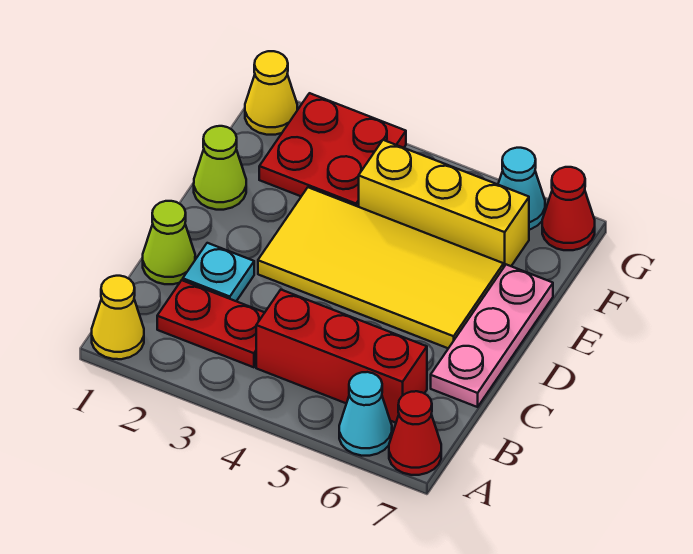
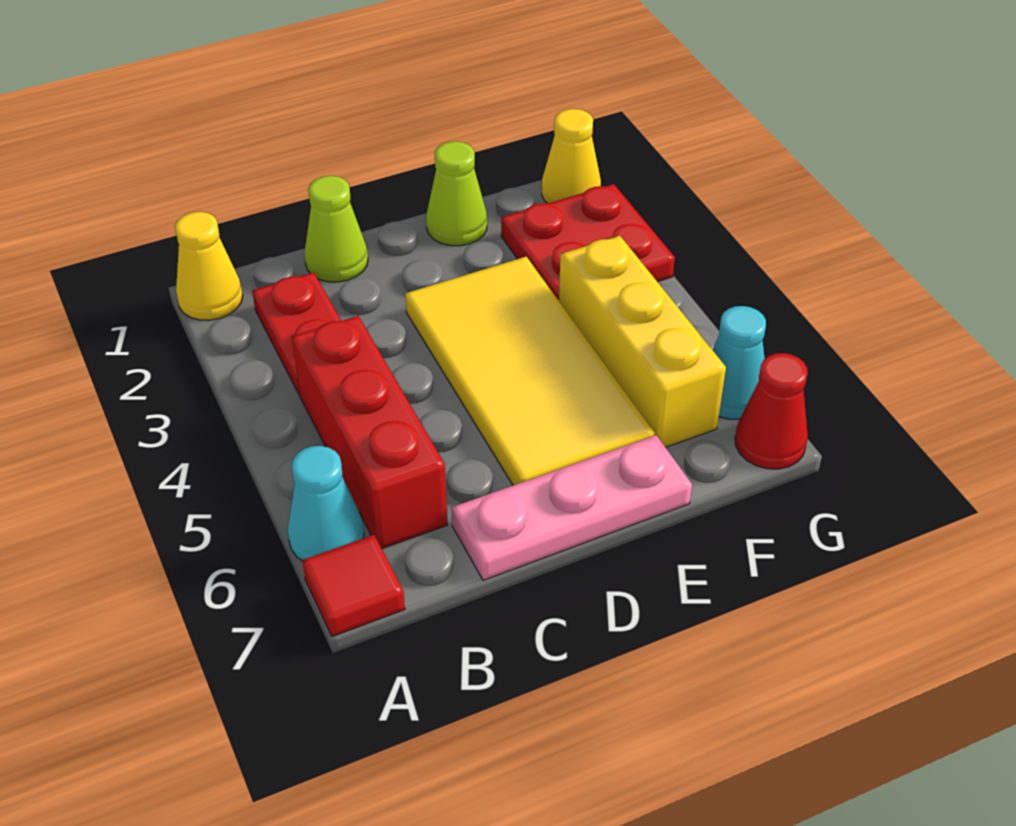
red cone A7 level 1 -> red tile A7 level 1
cyan plate C2 level 1 -> none

